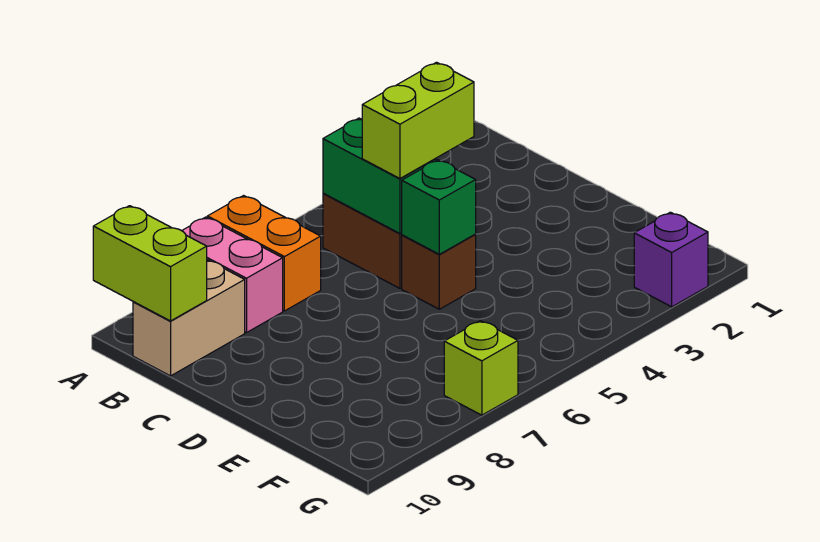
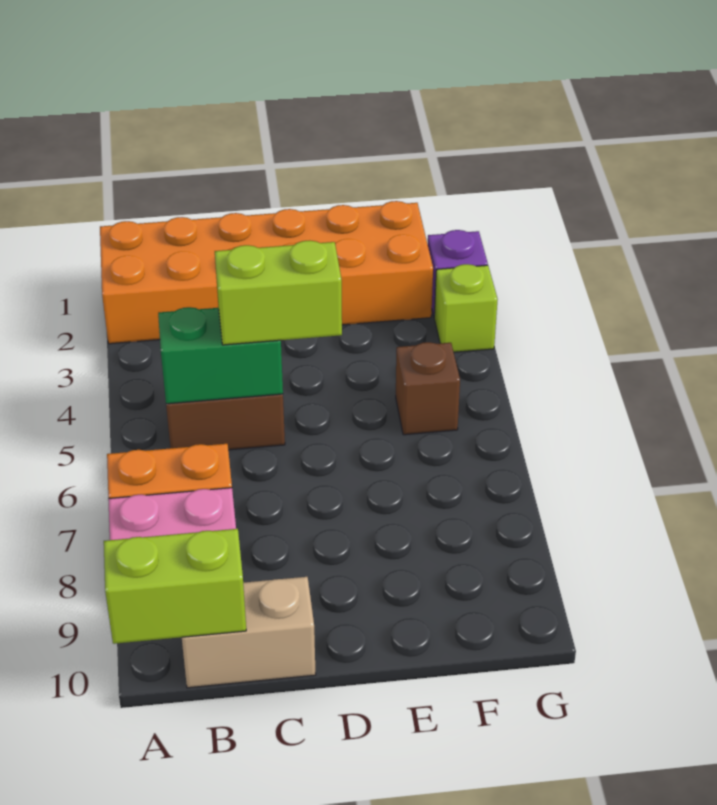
none -> orange brick A1:F2 level 1
tan brick B9:B10 level 1 -> tan brick B10:C10 level 1
lime brick C4:C5 level 3 -> lime brick C5:D5 level 3
brown brick D5 level 1 -> brown brick F5 level 1
green brick D5 level 2 -> none
lime brick G7 level 1 -> lime brick G3 level 1

